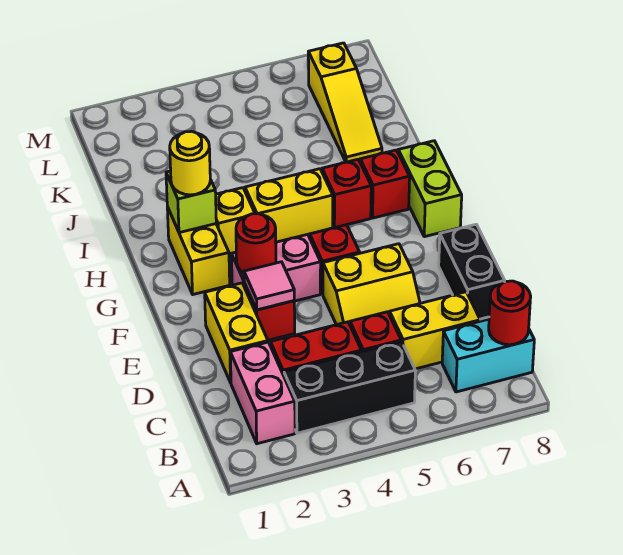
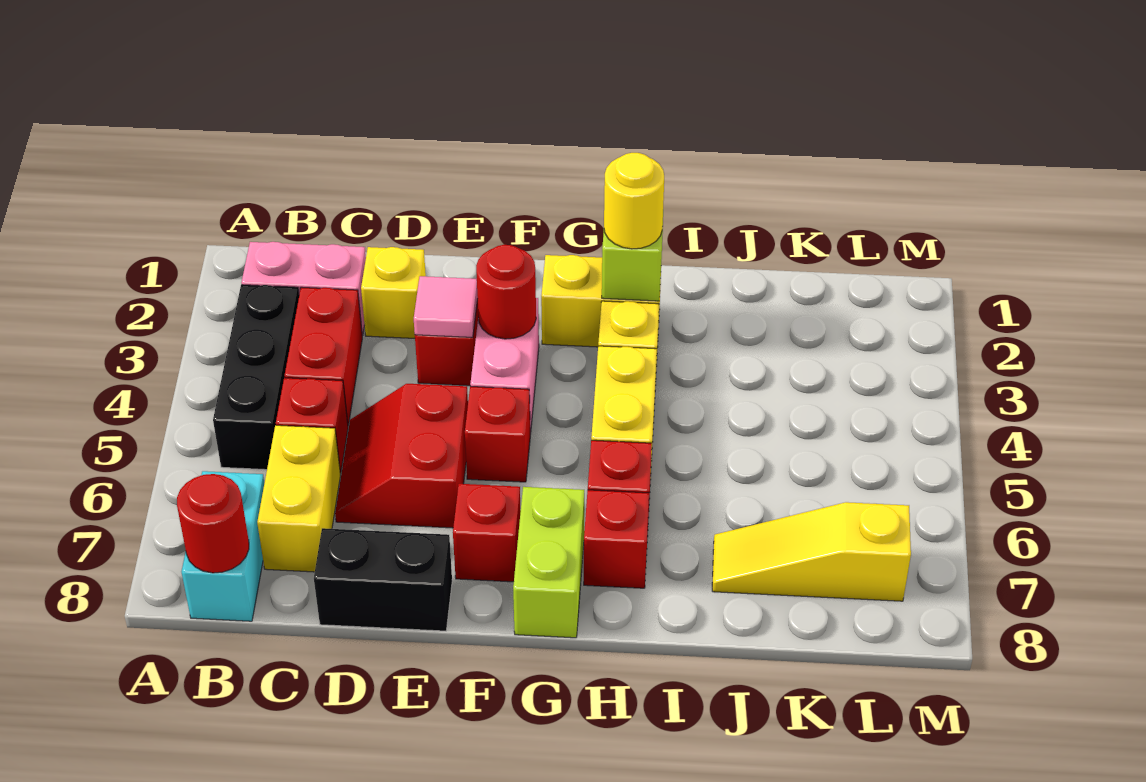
yellow brick D2:E2 level 1 -> yellow brick D2 level 1
yellow slope D5:E6 level 1 top E -> red slope D5:E6 level 1 top E
none -> red brick F7 level 1
lime brick G8:H8 level 1 -> lime brick G7:G8 level 1

